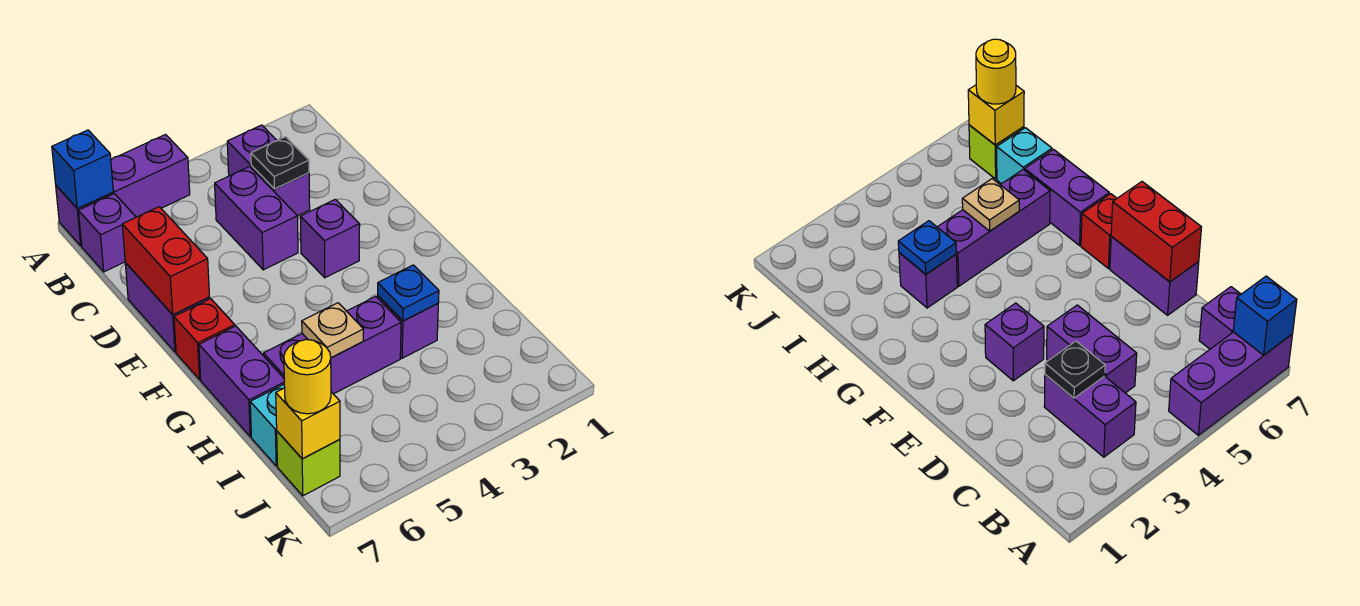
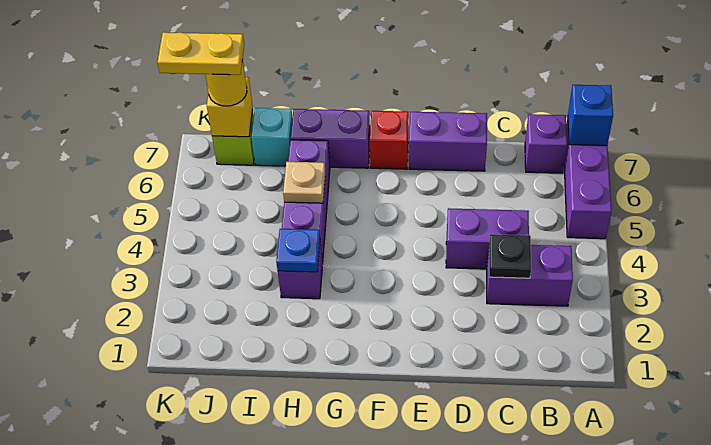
red brick D7:E7 level 2 -> none
purple brick E3 level 1 -> none
none -> yellow plate J7:K7 level 4

